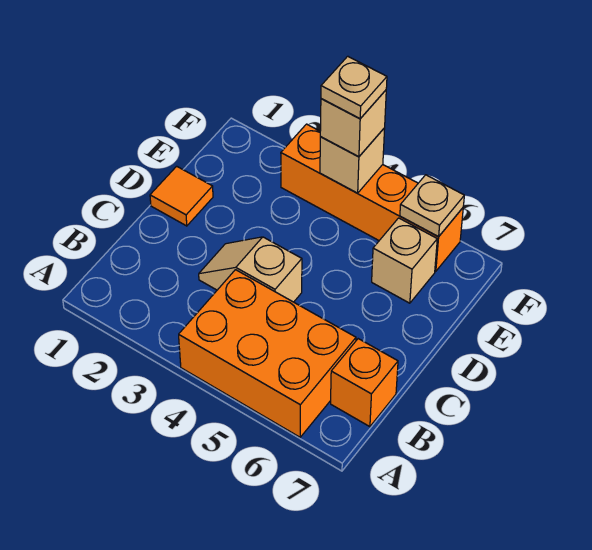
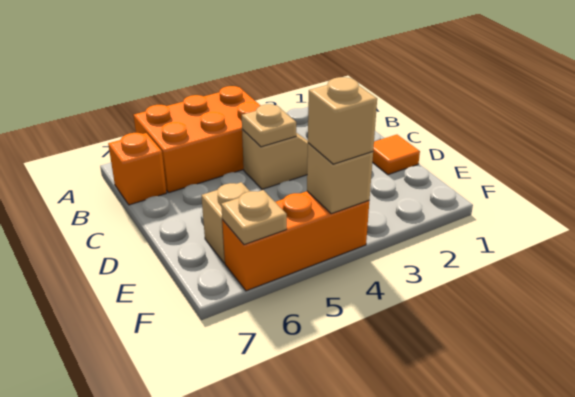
orange brick F3:F6 level 1 -> orange brick F4:F6 level 1
tan plate F4 level 4 -> tan plate C4 level 2

